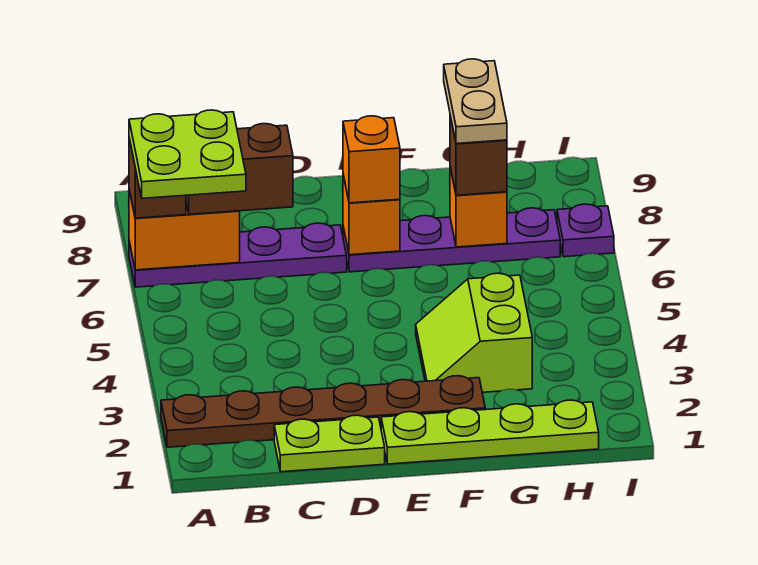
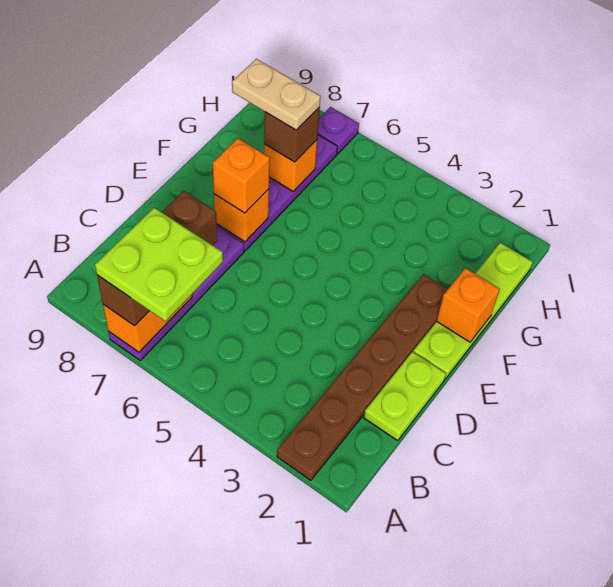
none -> orange brick F1 level 2
lime slope F3:G4 level 1 top G -> none

